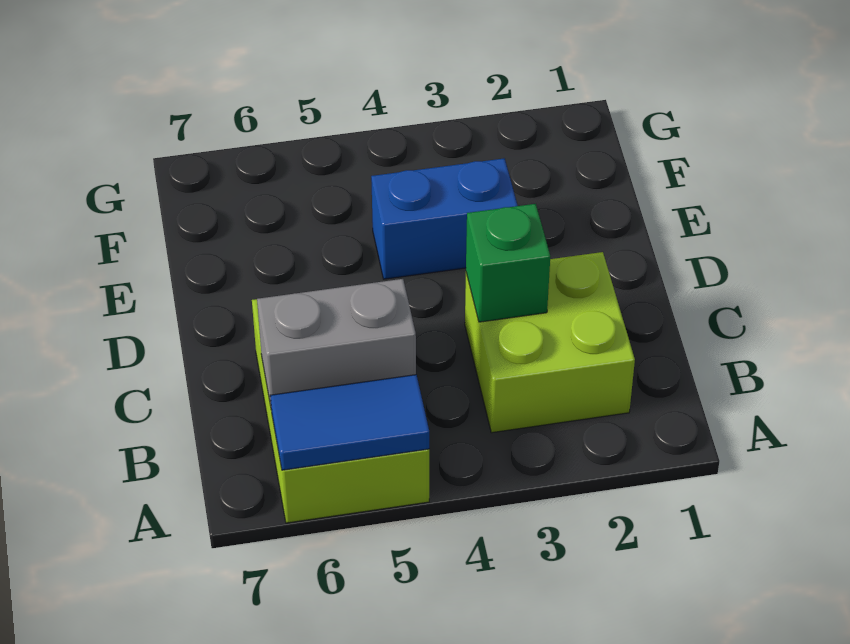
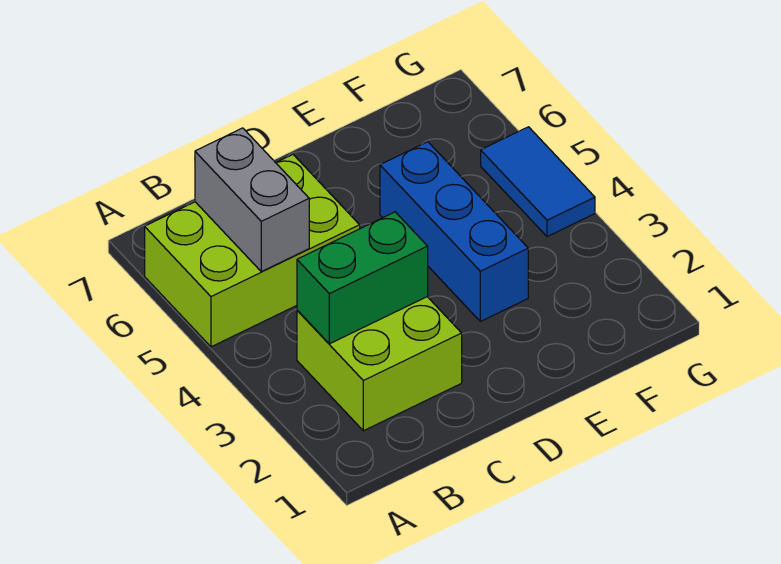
blue tile A5:A6 level 2 -> blue tile G4:G5 level 1
green brick C3 level 2 -> green brick B3:C3 level 2
blue brick E3:E4 level 1 -> blue brick E3:E5 level 1

